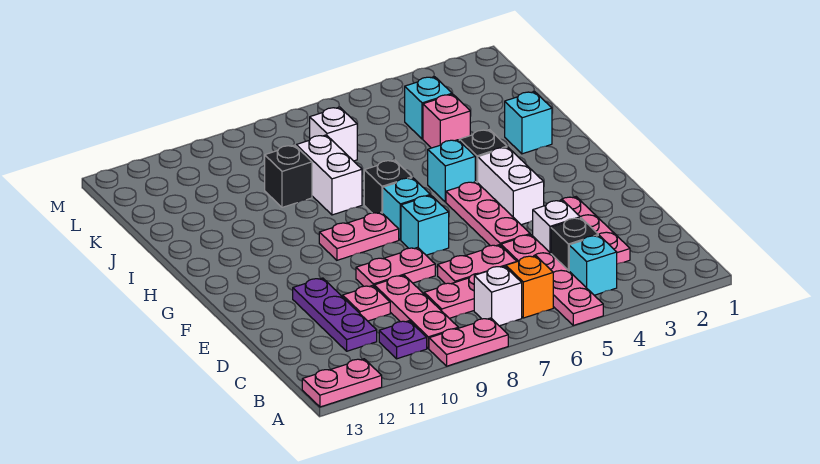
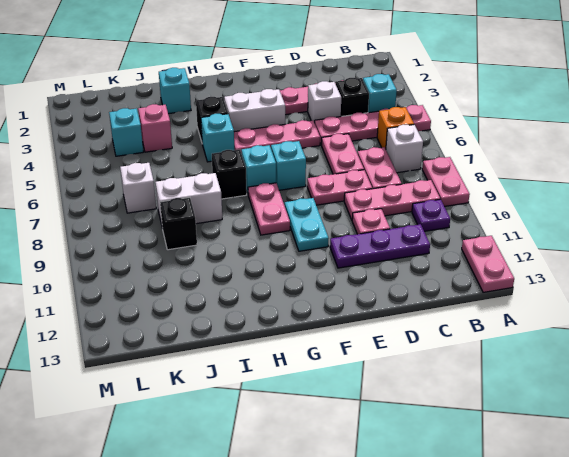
pink plate E8:E9 level 1 -> pink plate D8:E8 level 1
none -> cyan plate F9:F10 level 1

